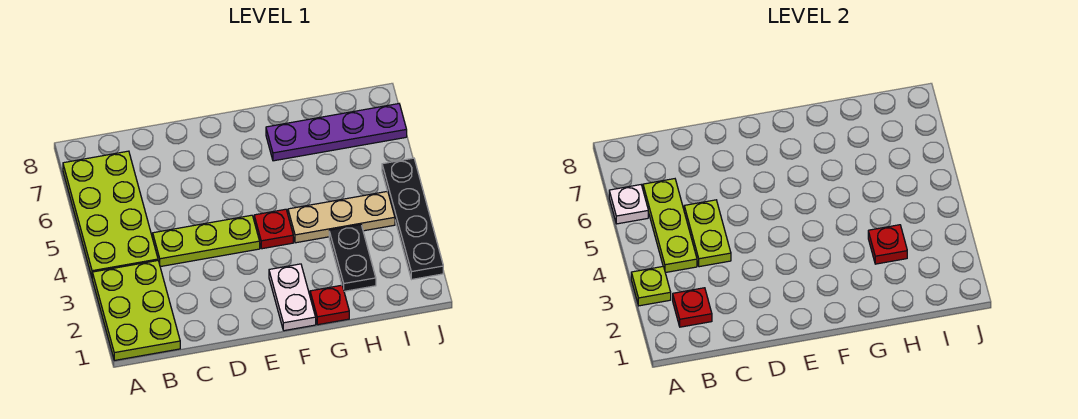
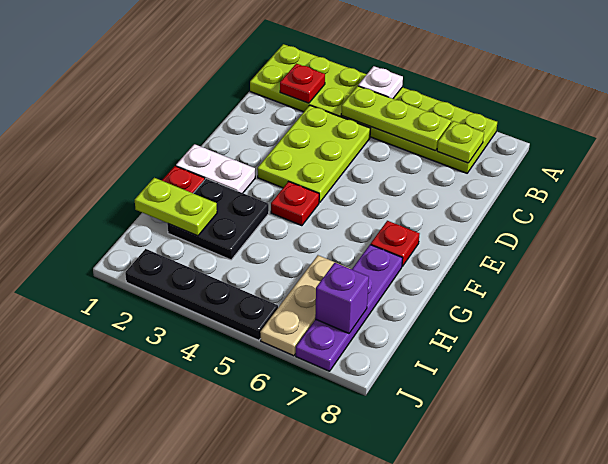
lime plate A3 level 2 -> lime plate B7 level 2
white plate A6 level 2 -> white plate A4 level 2
lime plate C4:E4 level 1 -> lime plate C3:E4 level 1
lime plate C4:C5 level 2 -> lime plate H1:H2 level 2
tan plate G4:I4 level 1 -> tan plate H6:J6 level 1
black plate H2:H3 level 1 -> black plate G2:H3 level 1
red plate H3 level 2 -> red plate F7 level 1
none -> purple brick I7 level 2

